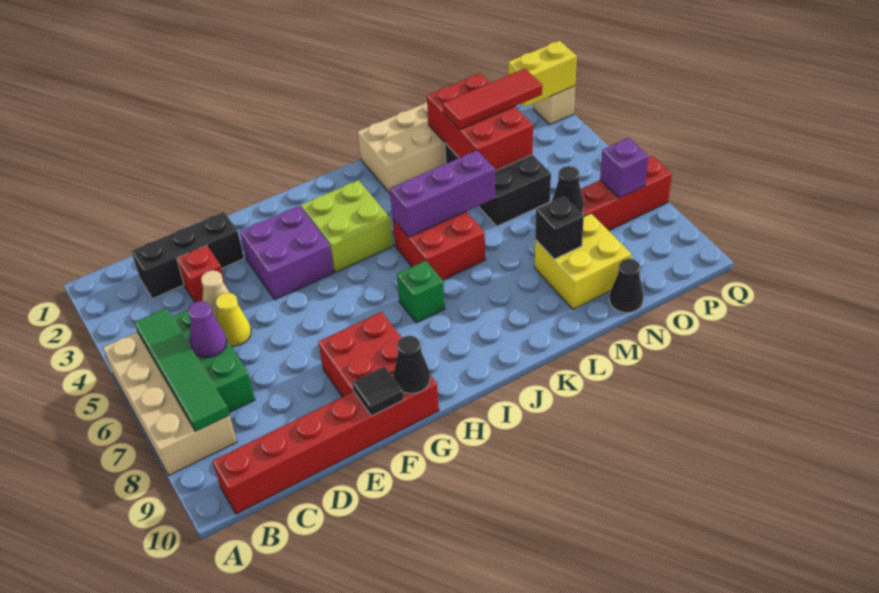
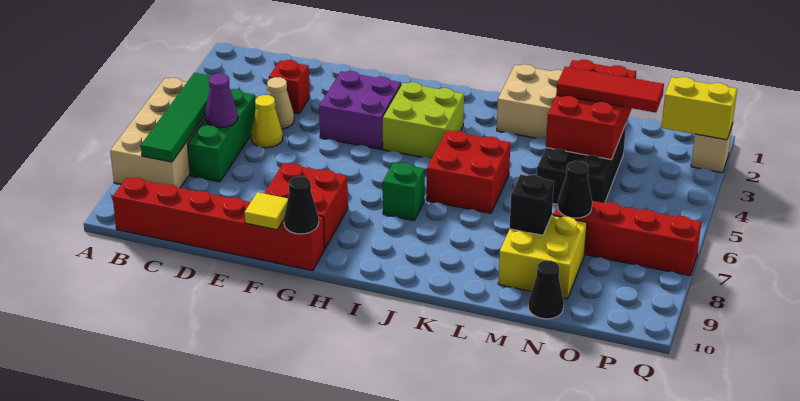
black brick C2:E2 level 1 -> none
black tile F10 level 2 -> yellow tile F10 level 2
purple brick J5:L5 level 2 -> none
purple brick P7 level 2 -> none

